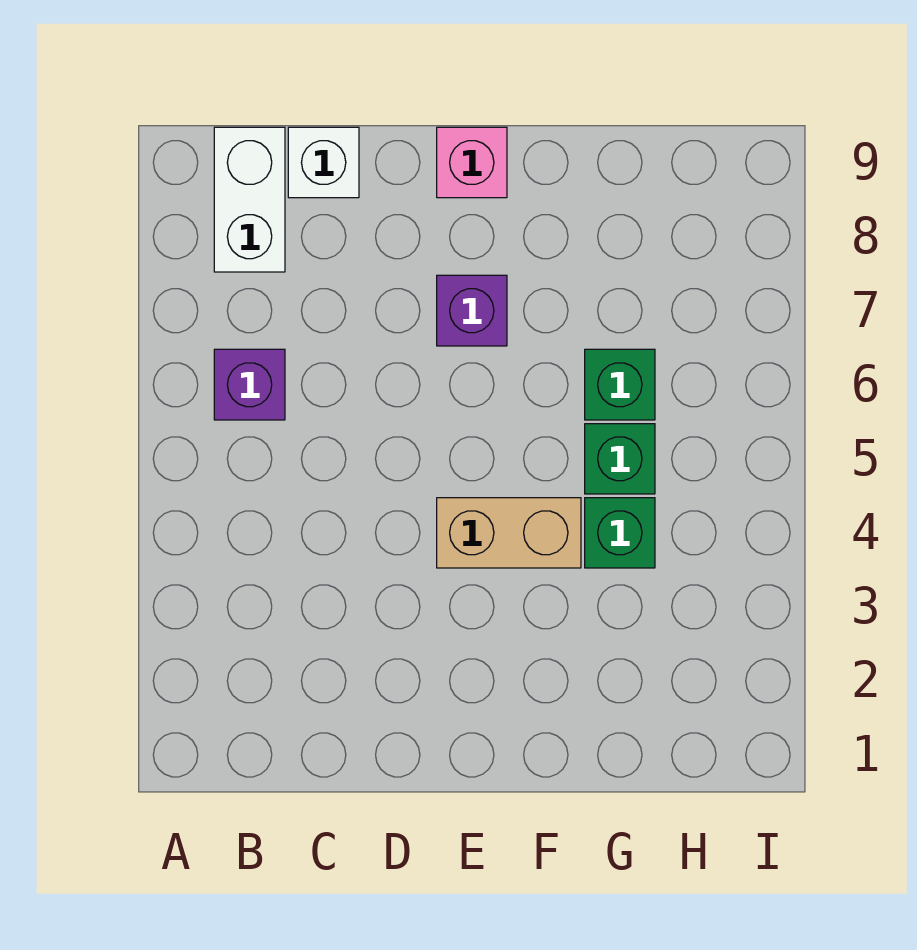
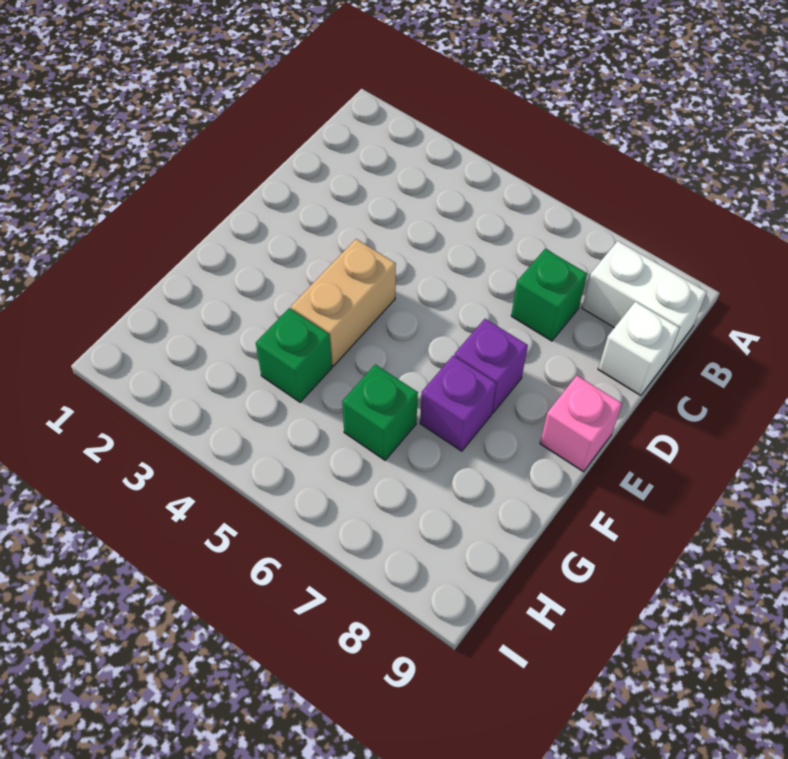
purple brick B6 level 1 -> purple brick F7 level 1
green brick G5 level 1 -> green brick C7 level 1

